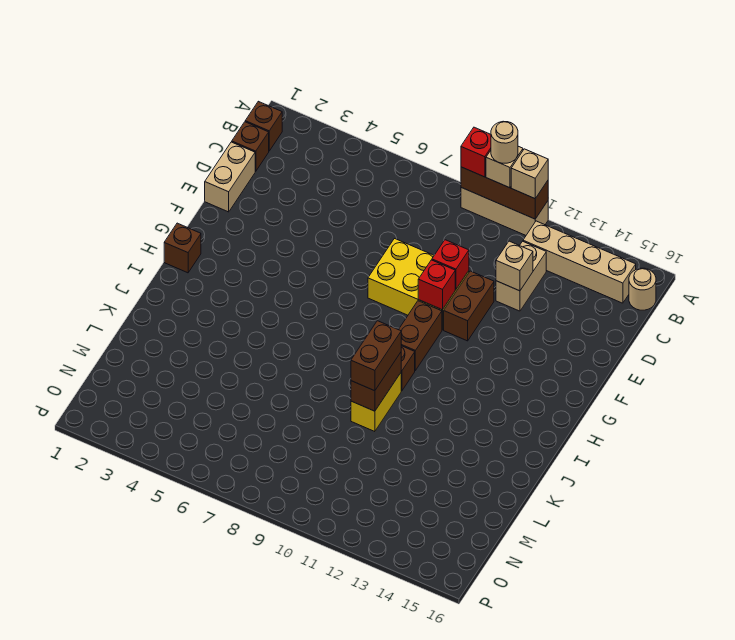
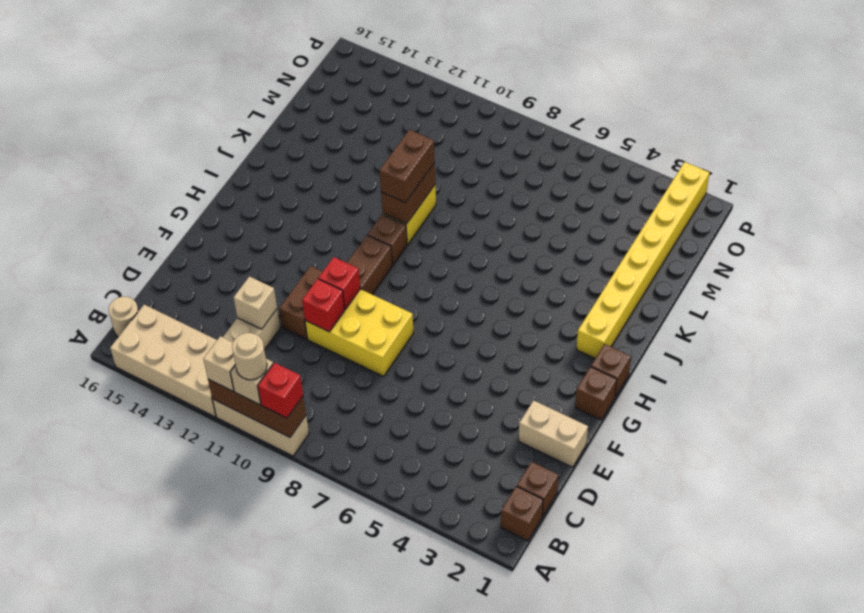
tan brick B12:B15 level 1 -> tan brick A12:B15 level 1
tan brick D1:E1 level 1 -> tan brick E1:E2 level 1
none -> brown brick G1 level 1
none -> yellow brick I2:P2 level 1

